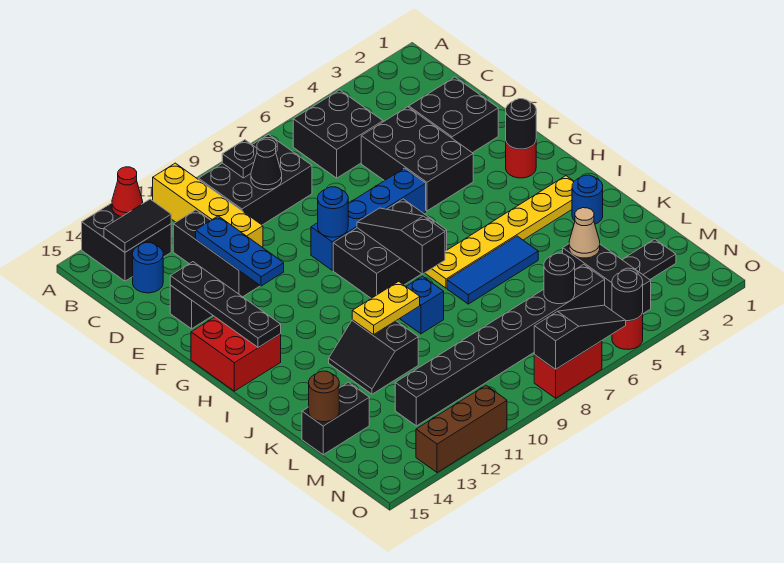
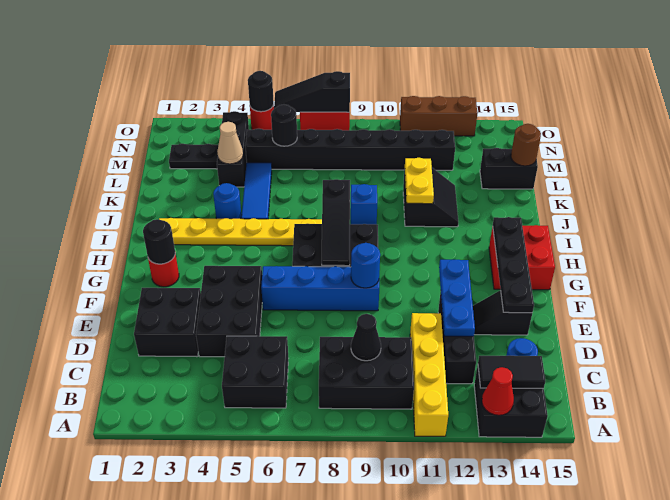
black plate B9 level 2 -> none
blue round brick J2 level 1 -> blue round brick J4 level 1
blue tile J5:J7 level 1 -> blue tile J5:L5 level 1
yellow plate J10:J11 level 2 -> yellow plate J11:K11 level 2

